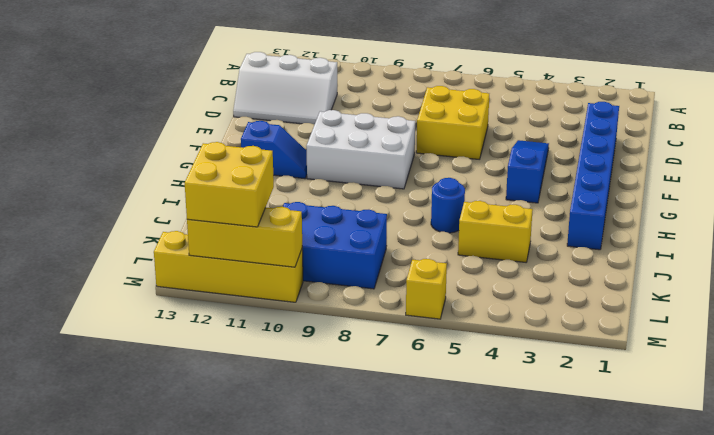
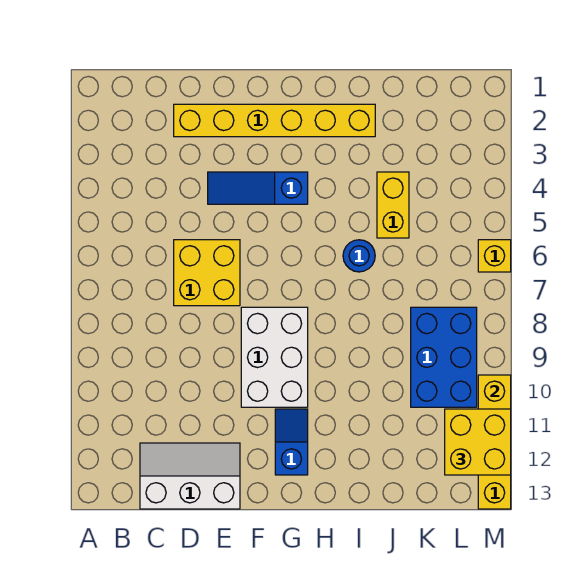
white slope C11:D13 level 1 top C -> white slope C12:E13 level 1 top 13
blue brick D2:I2 level 1 -> yellow brick D2:I2 level 1

